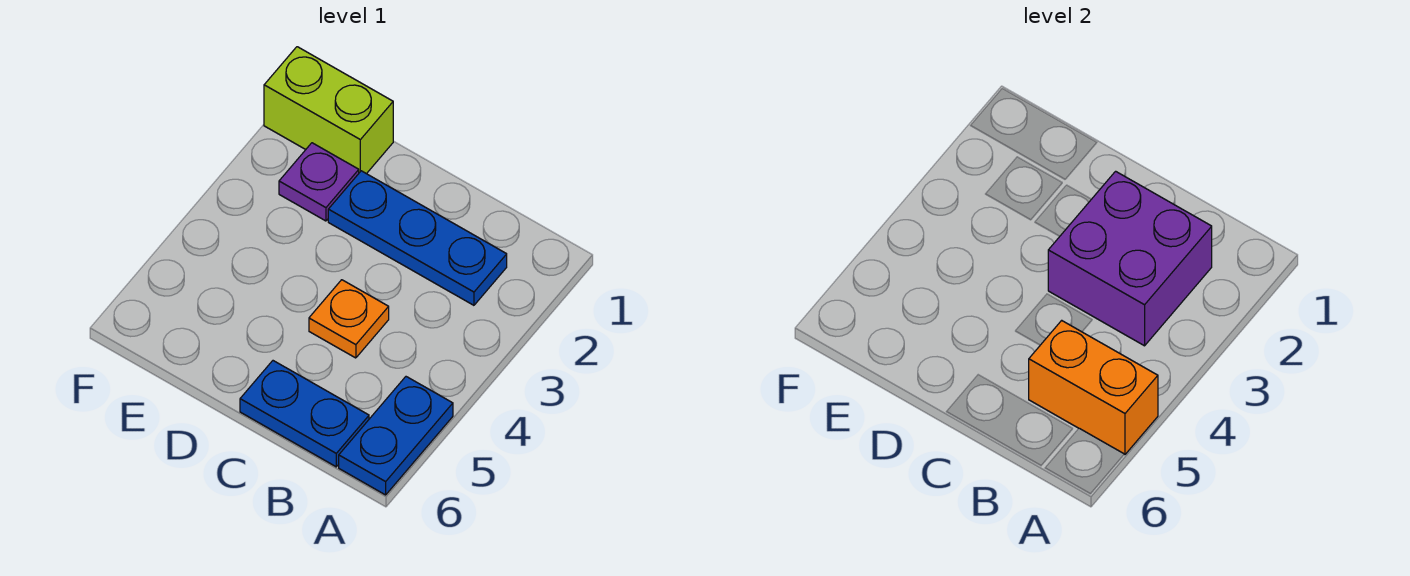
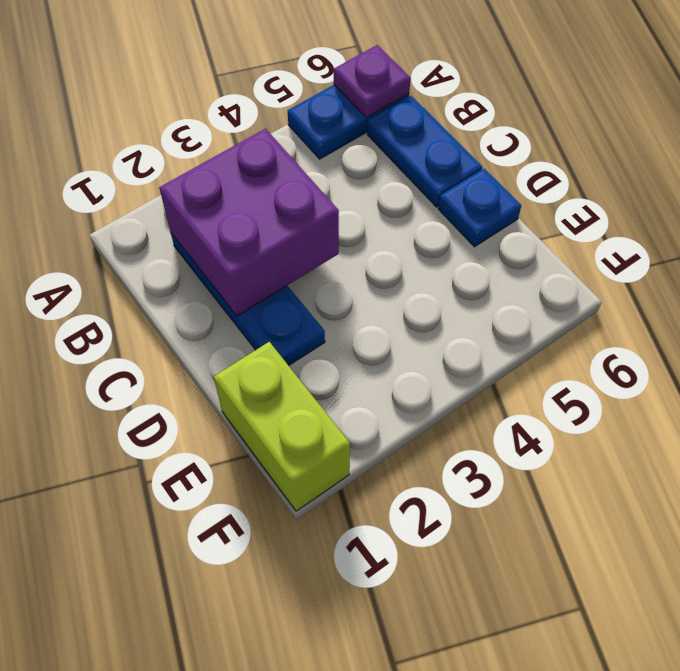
orange brick A5:B5 level 2 -> none
orange plate C4 level 1 -> none
none -> blue plate D6 level 1
purple plate E2 level 1 -> purple plate A6 level 2

